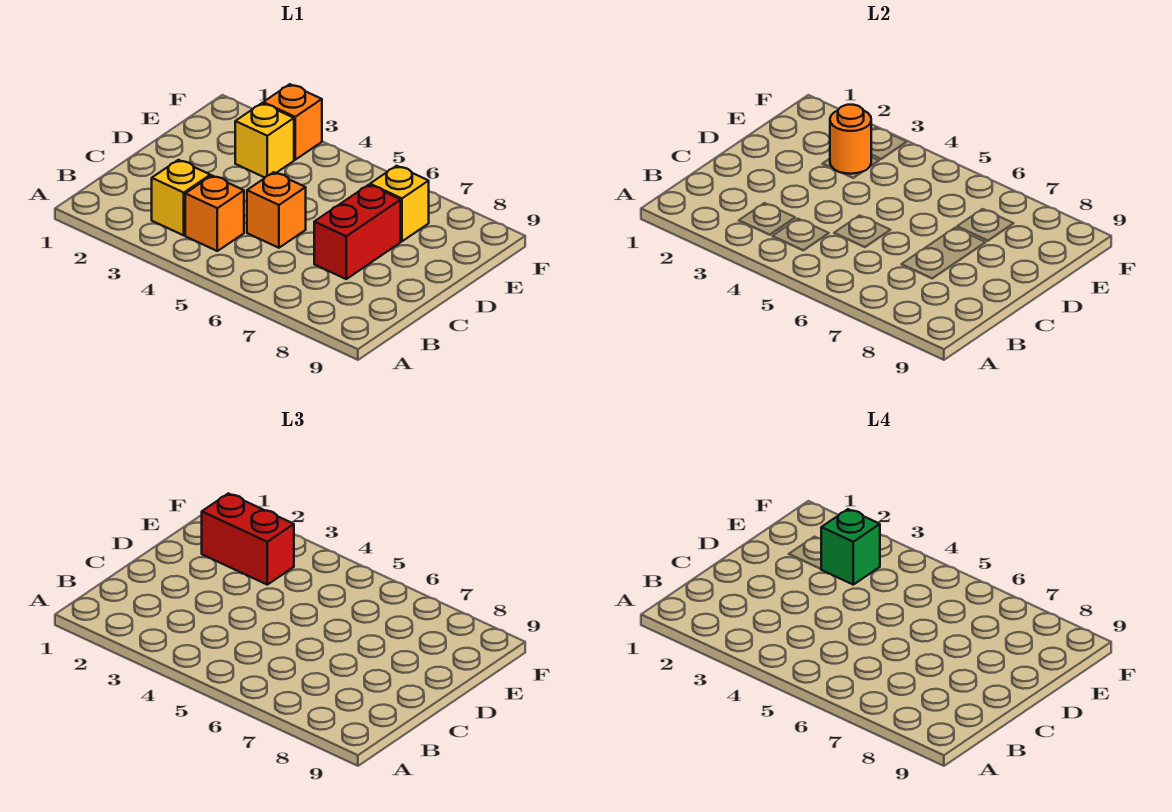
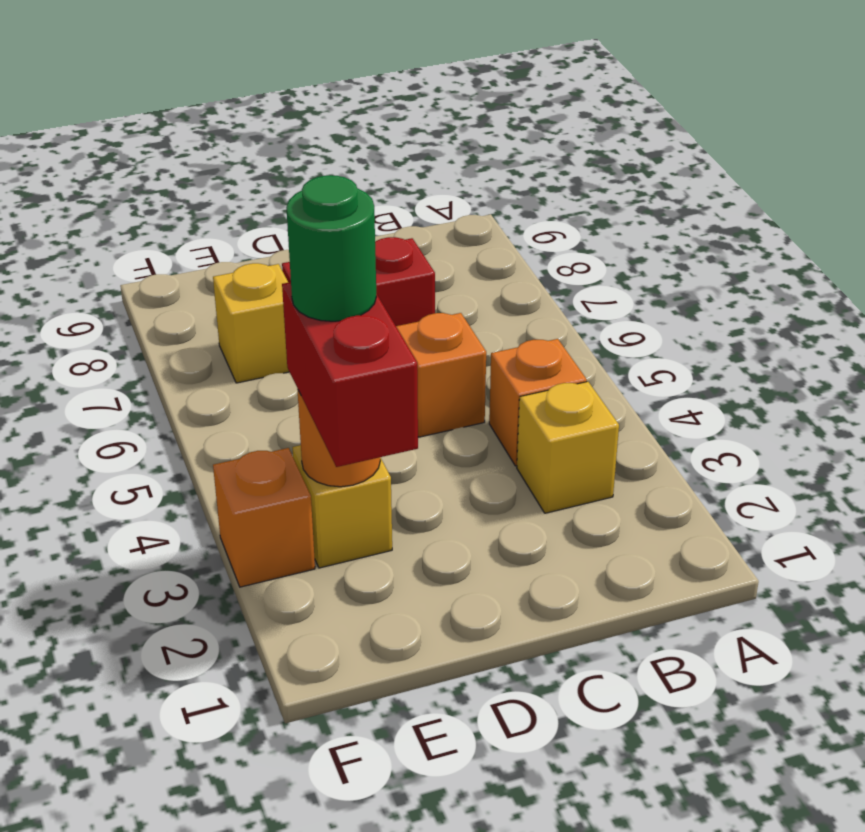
green brick E3 level 4 -> green round brick E3 level 4

